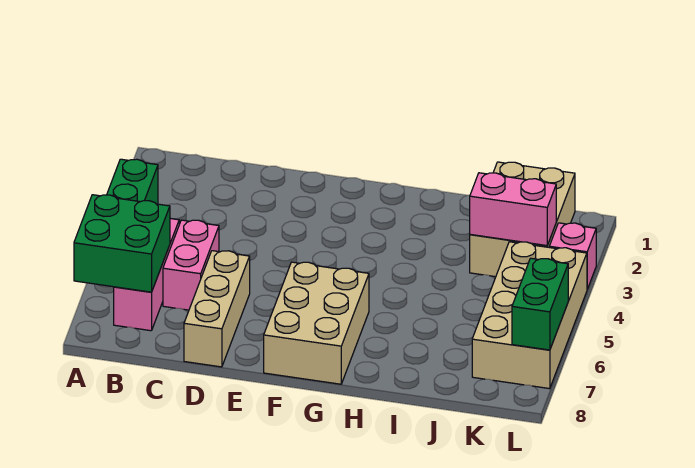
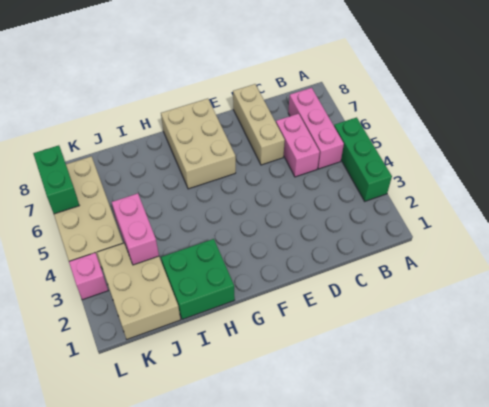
green brick A6:B7 level 2 -> green brick H1:I2 level 1
pink brick J3:K3 level 2 -> pink brick J3:J4 level 2

